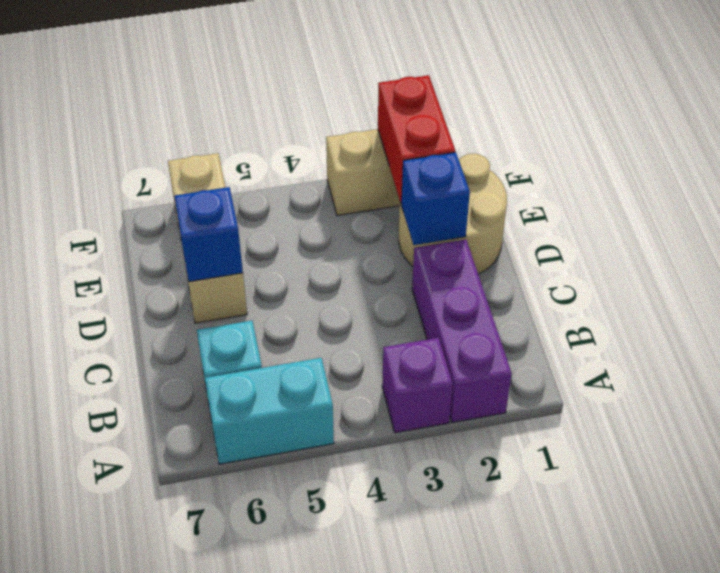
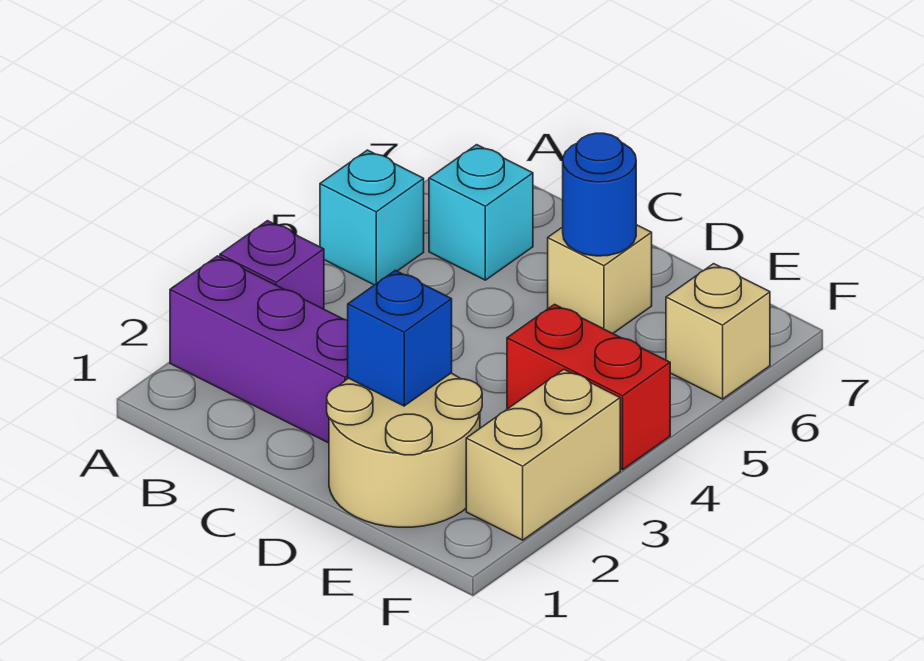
cyan brick A5:A6 level 1 -> cyan brick A5 level 1
blue brick D6 level 2 -> blue round brick D6 level 2
red brick E2:F2 level 2 -> red brick E4:F4 level 1

